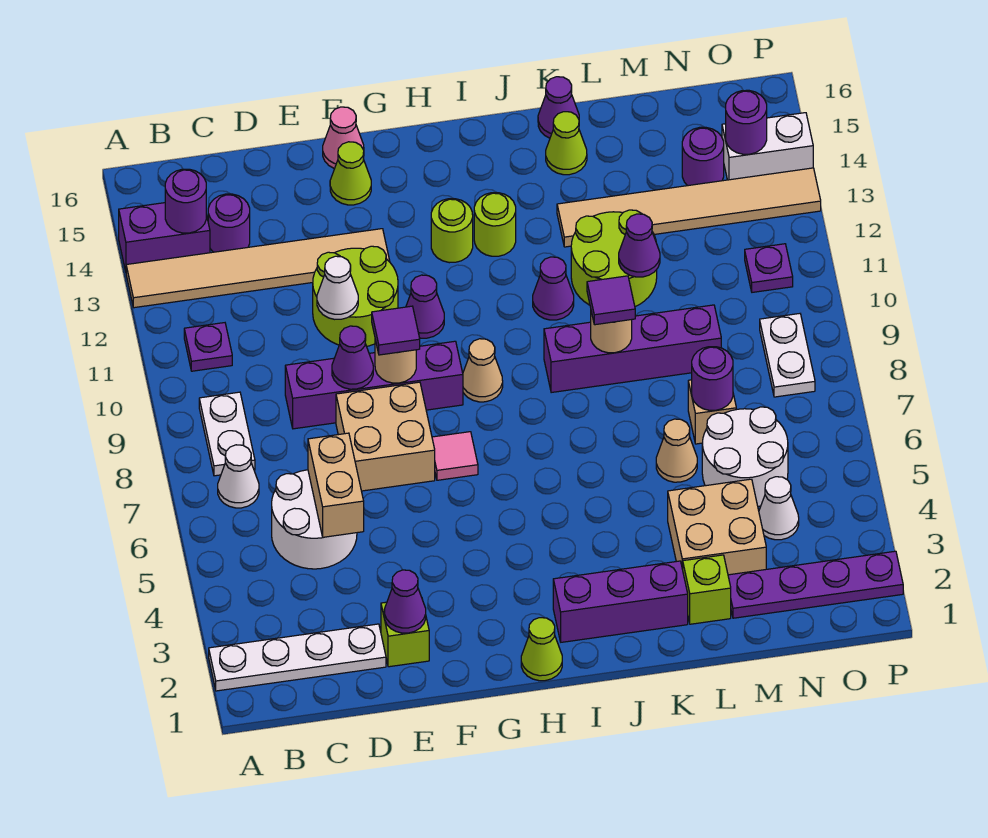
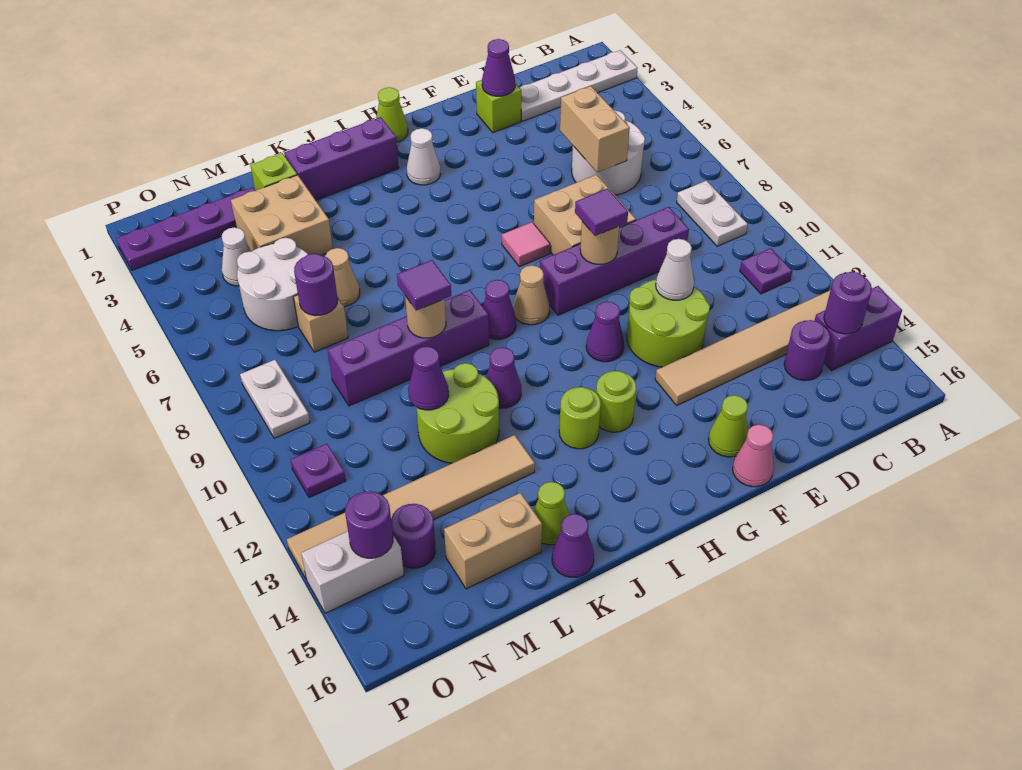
white cone B7 level 1 -> white cone H3 level 1
purple cone E9 level 2 -> purple cone I9 level 1
none -> tan brick L15:M15 level 1

